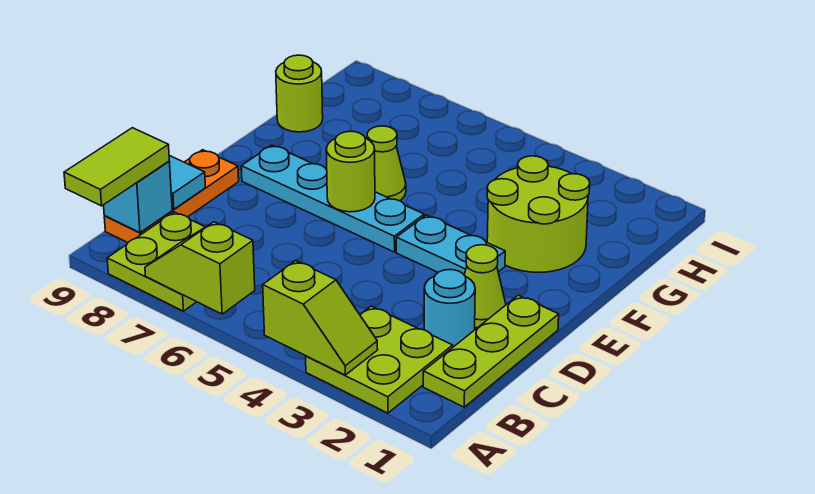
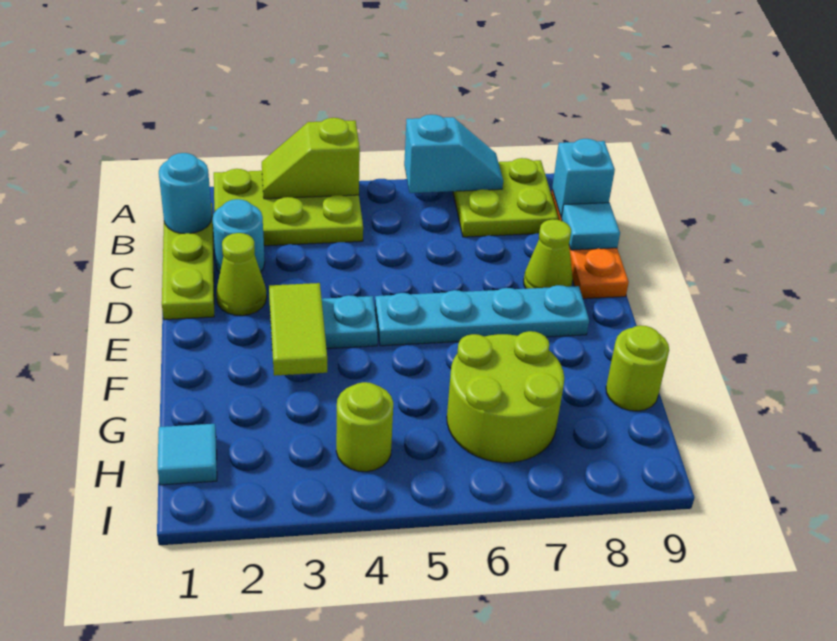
lime plate A2:B3 level 1 -> lime plate A2:B4 level 1
lime slope A6:A7 level 2 top 6 -> cyan slope A6:A7 level 2 top 6
lime tile A9:B9 level 3 -> lime tile E3:F3 level 2
none -> cyan round brick B1 level 2
lime round brick E6 level 2 -> lime round brick H4 level 1
lime round brick F2:G3 level 1 -> lime round brick G6:H7 level 1
lime cone F6 level 1 -> lime cone D8 level 1
none -> cyan tile H1 level 1

